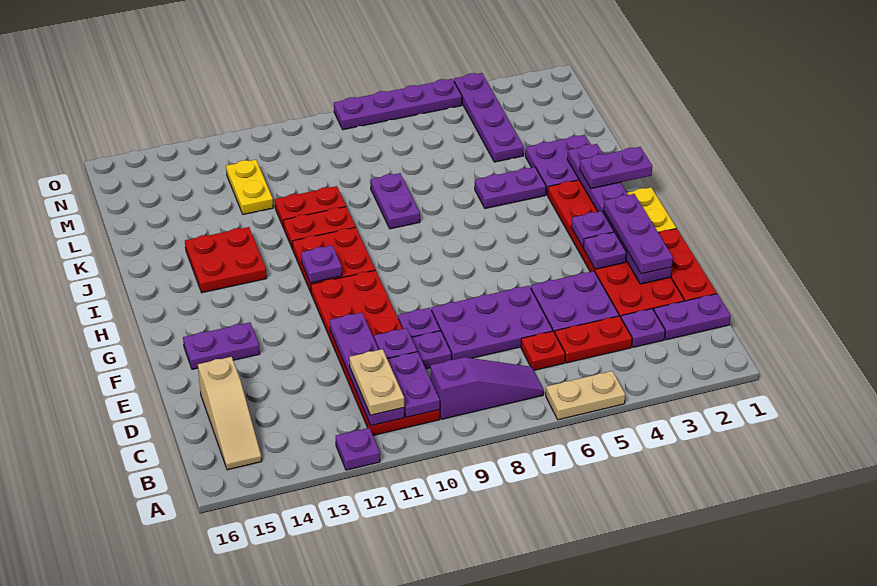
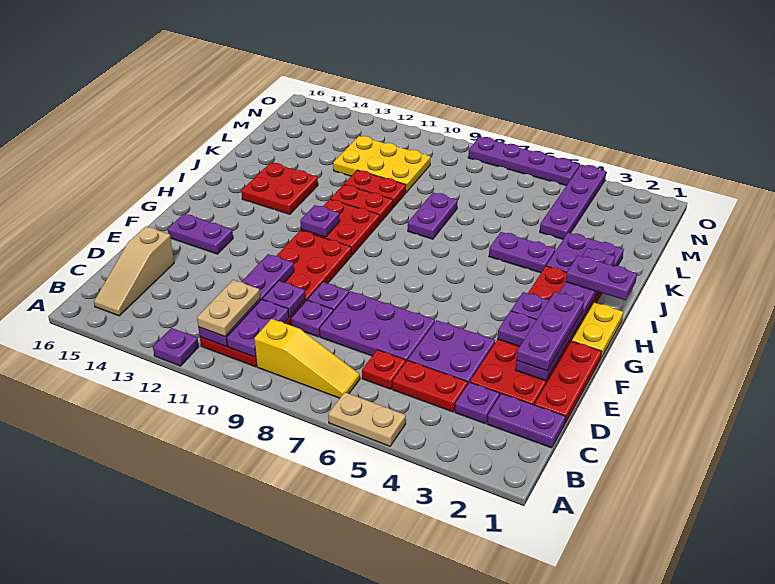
purple slope B7:B9 level 1 top 9 -> yellow slope B7:B9 level 1 top 9
yellow plate L12:M12 level 1 -> yellow plate L10:M12 level 1

